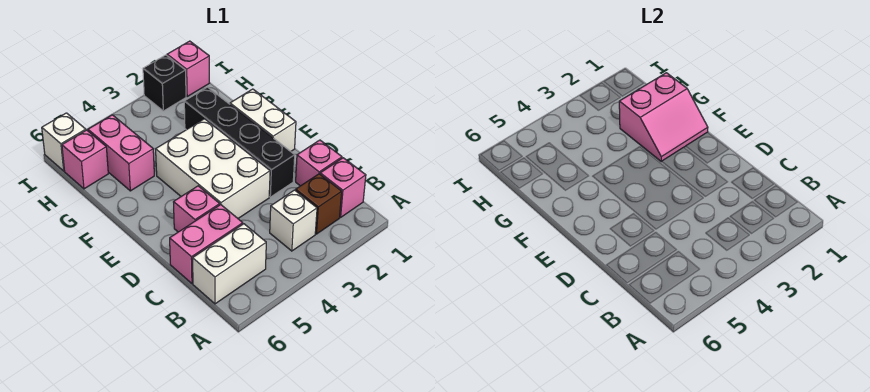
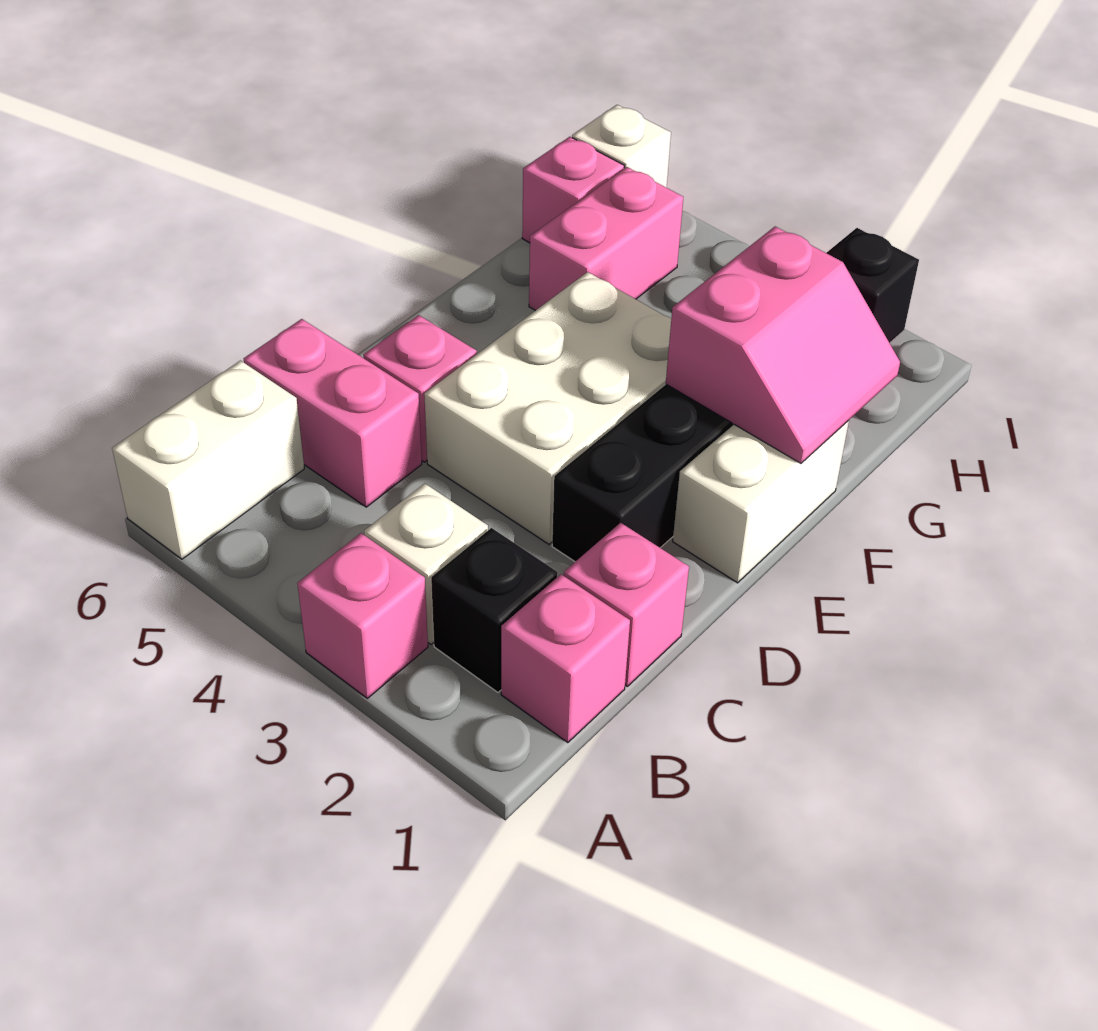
brown brick B2 level 1 -> black brick B2 level 1
white brick B5:B6 level 1 -> white brick A6:B6 level 1
pink slope F1:G2 level 2 top G -> pink slope F1:G2 level 2 top 2
pink brick I1 level 1 -> pink brick A3 level 1

